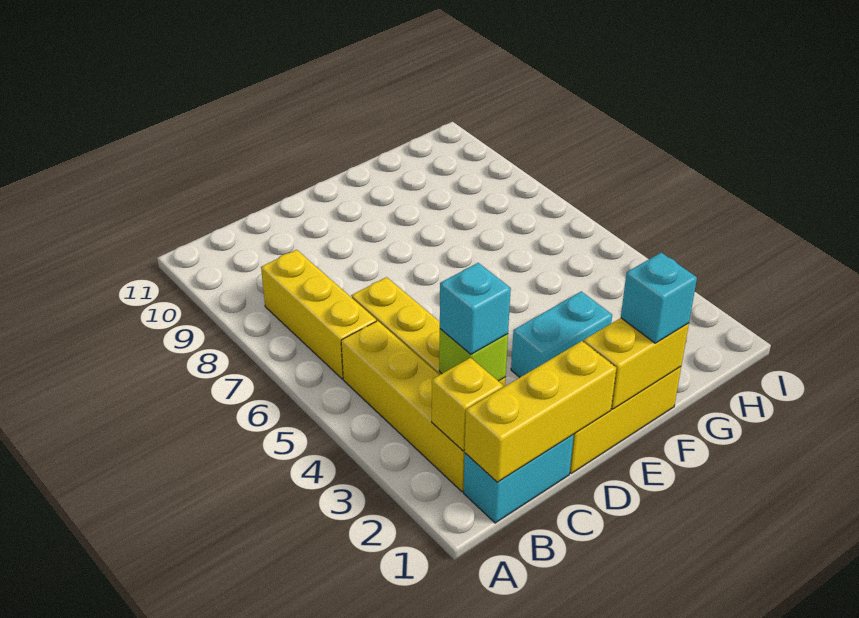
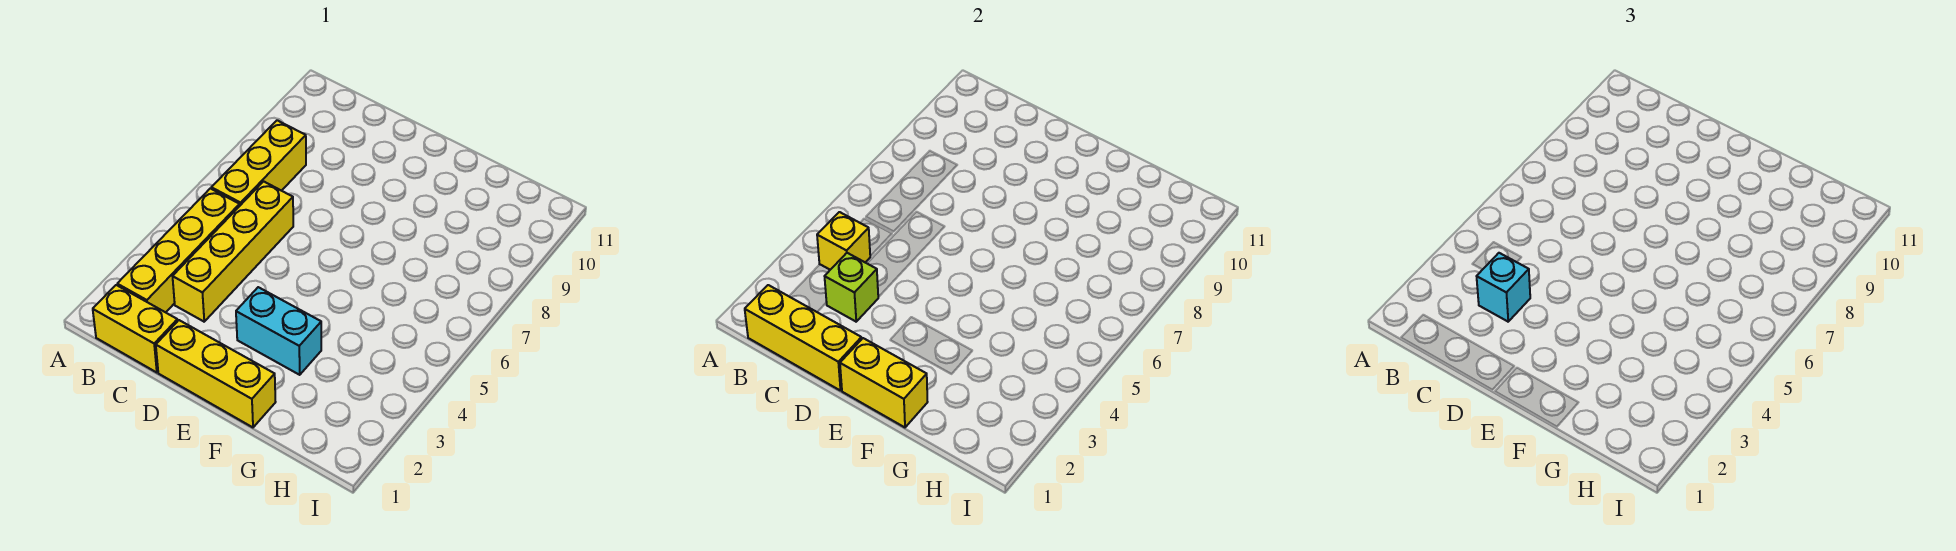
cyan brick B1:C1 level 1 -> yellow brick B1:C1 level 1
yellow brick B2 level 2 -> yellow brick B4 level 2
cyan brick F1 level 3 -> none

